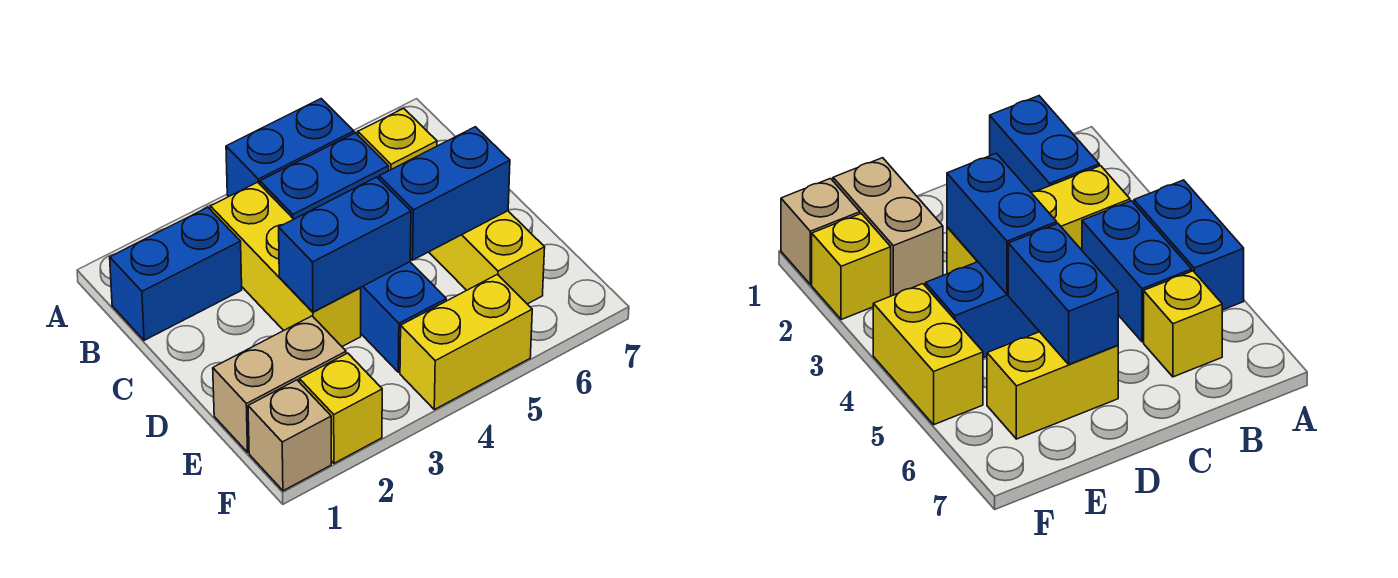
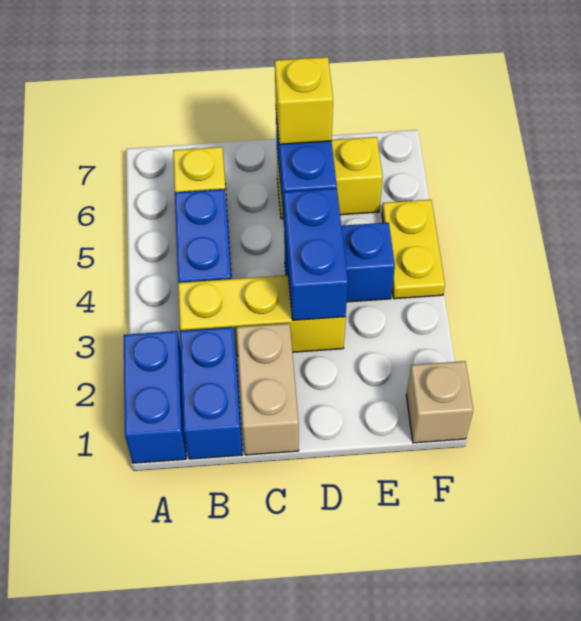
blue brick A4:A5 level 1 -> blue brick A1:A2 level 1
tan brick E1:E2 level 1 -> tan brick C1:C2 level 1
yellow brick F2 level 1 -> yellow brick D6 level 3
yellow brick F4:F5 level 1 -> yellow plate F4:F5 level 1

